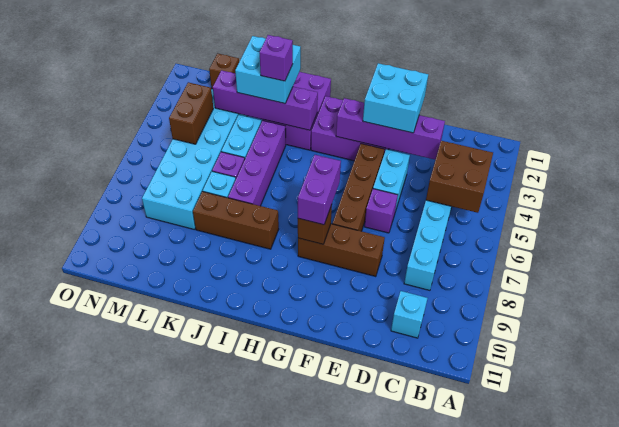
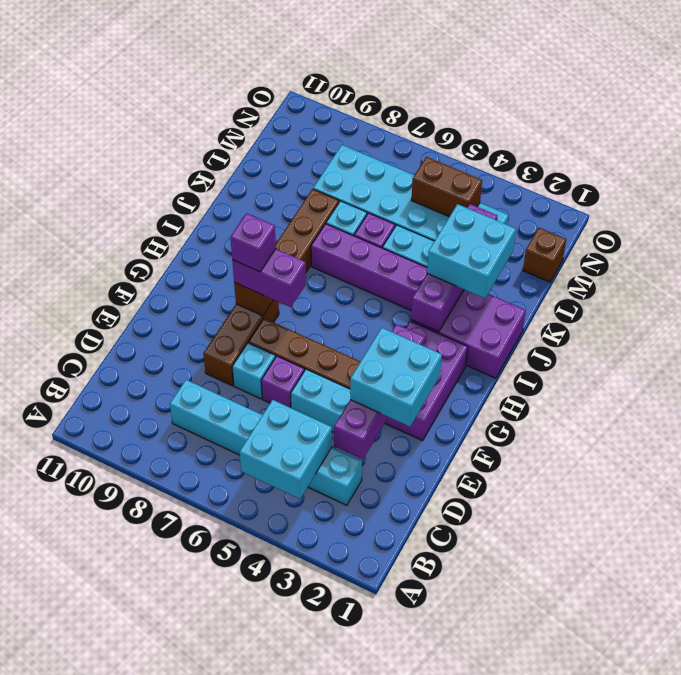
brown brick B4:C5 level 2 -> cyan brick B4:C5 level 2
cyan brick C10 level 1 -> cyan brick E7 level 1
purple brick J3 level 4 -> purple brick G8 level 4

